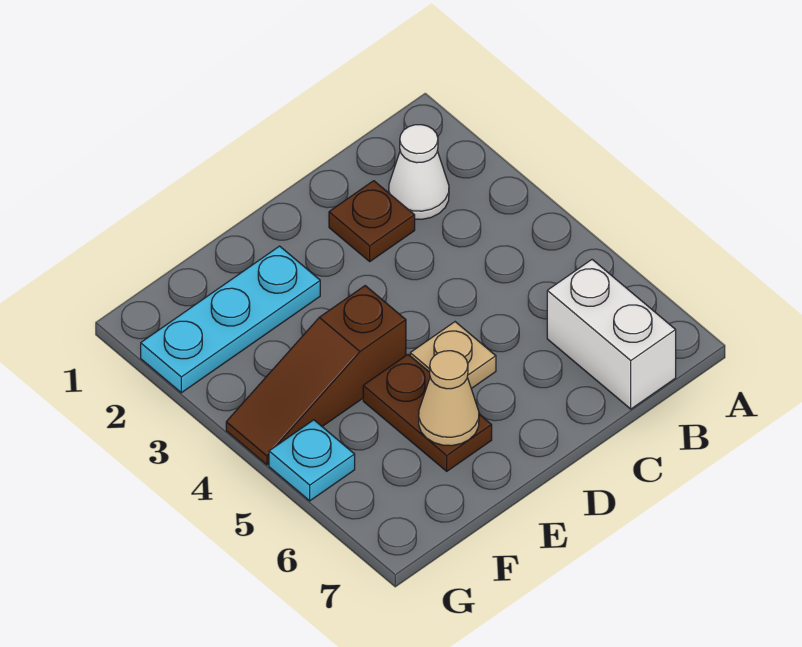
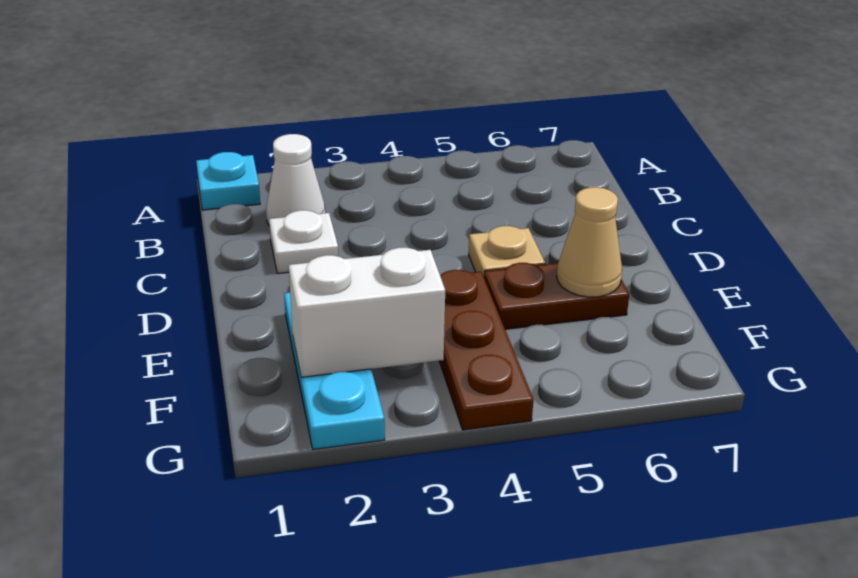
white brick B6:B7 level 1 -> white brick F2:F3 level 2
brown plate C2 level 1 -> white plate C2 level 1
brown slope E4:G4 level 1 top E -> brown plate E4:G4 level 1
cyan plate G5 level 1 -> cyan plate A1 level 1

